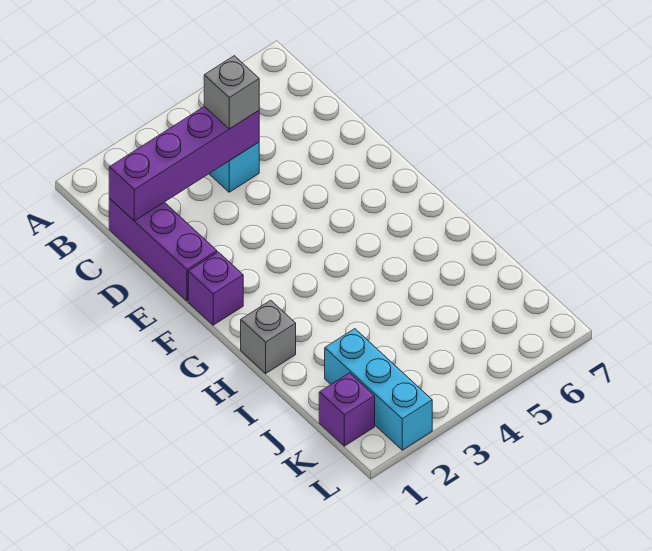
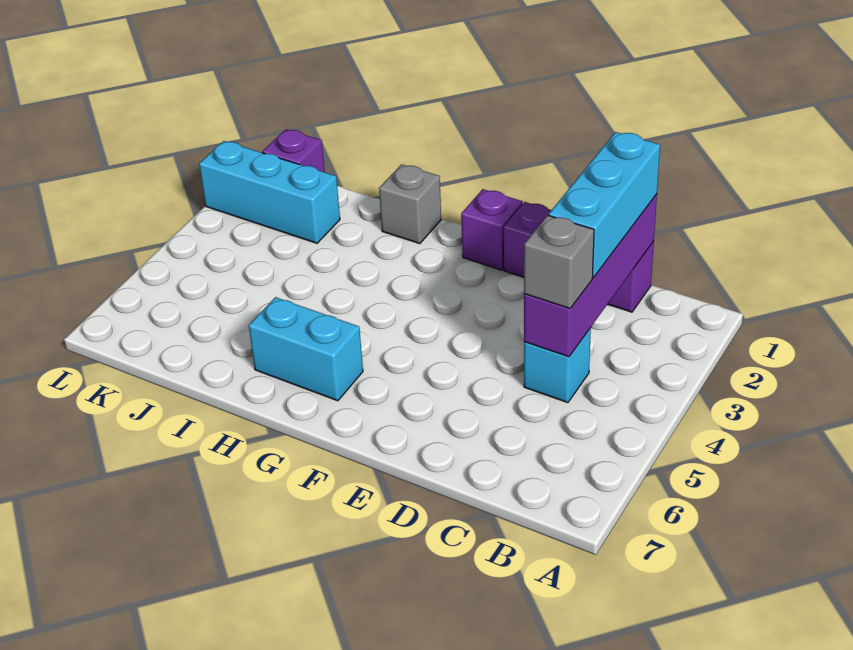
none -> cyan brick C1:C3 level 3
none -> cyan brick G6:H6 level 1

